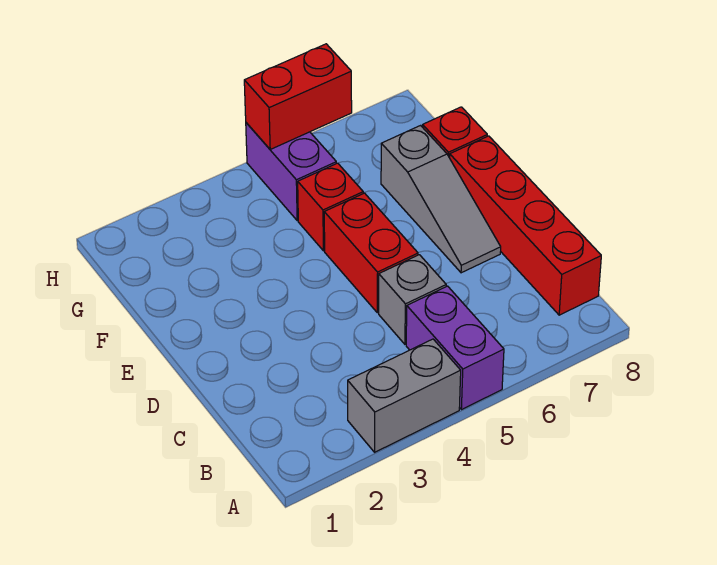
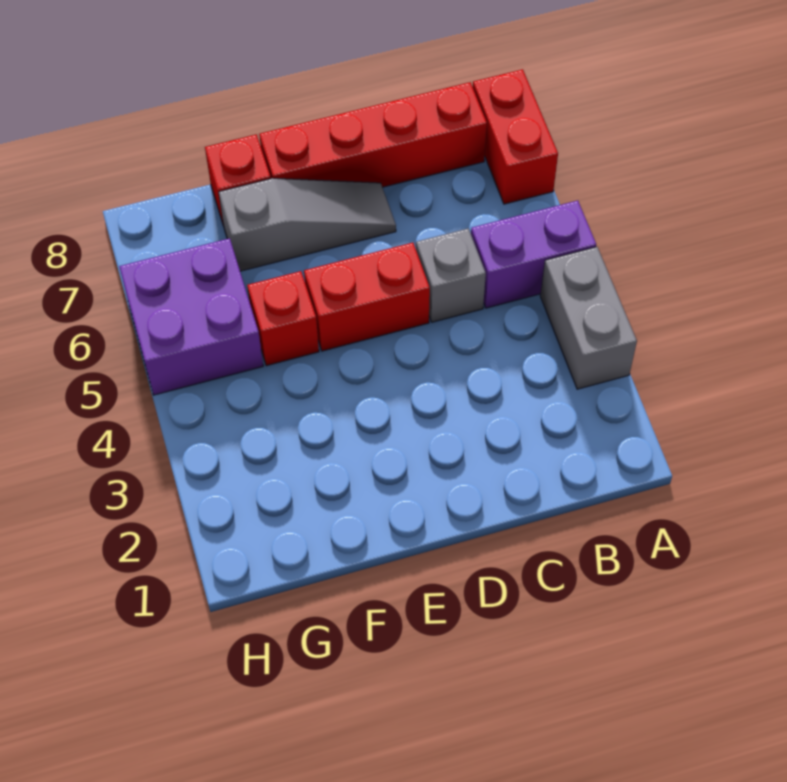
purple brick G5:H5 level 1 -> purple brick G5:H6 level 1
red brick H5:H6 level 2 -> red brick A7:A8 level 1

